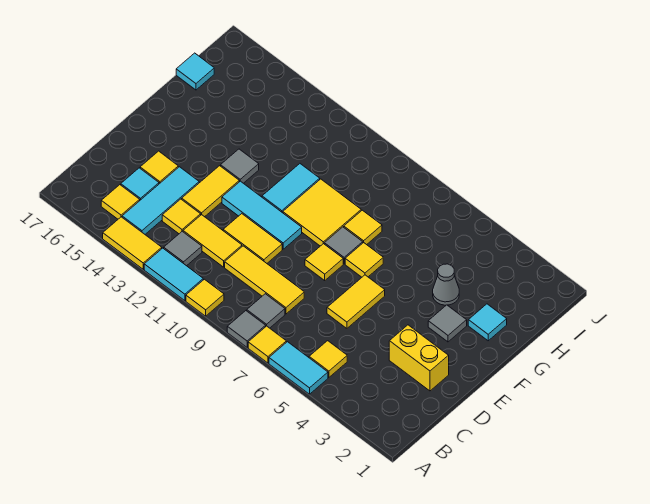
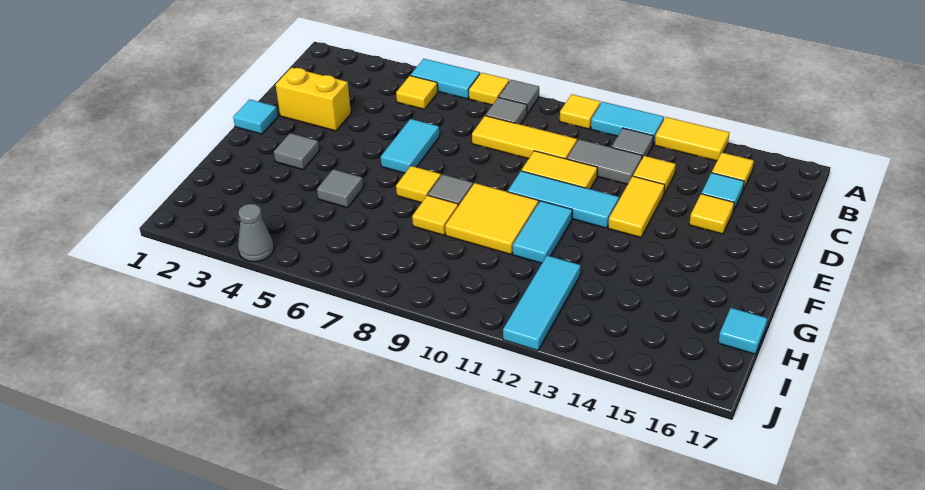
cyan tile B14:D14 level 1 -> cyan tile H12:J12 level 1
yellow tile C11:C12 level 1 -> grey tile C11:C12 level 1
yellow tile D6:E6 level 1 -> cyan tile D6:E6 level 1
yellow tile E8 level 1 -> none
grey tile F13 level 1 -> grey tile G5 level 1
cyan tile G2 level 1 -> cyan tile E1 level 1
grey cone G4 level 1 -> grey cone J4 level 1

